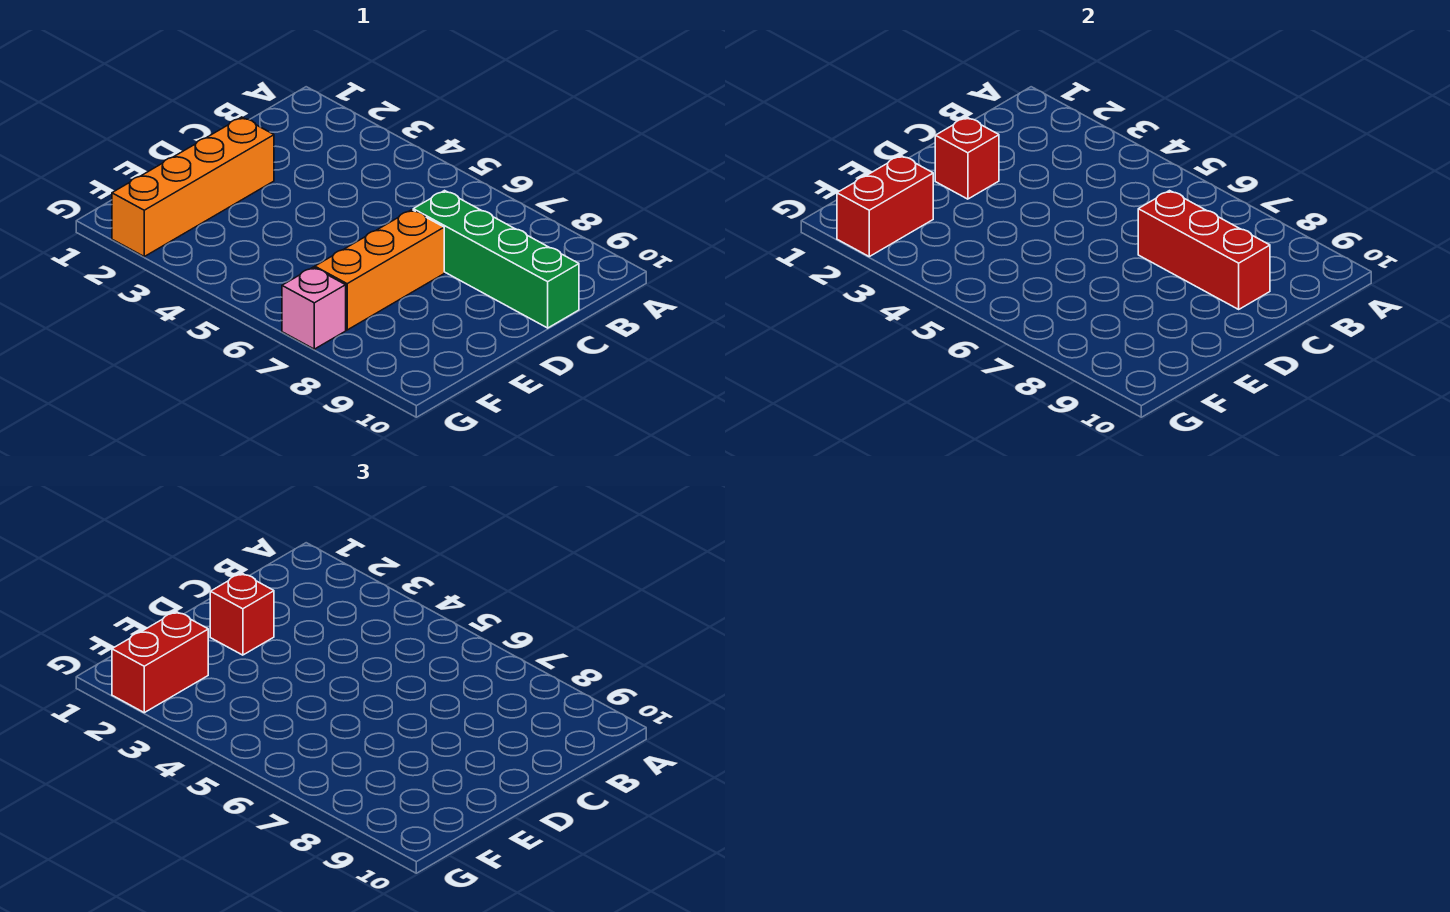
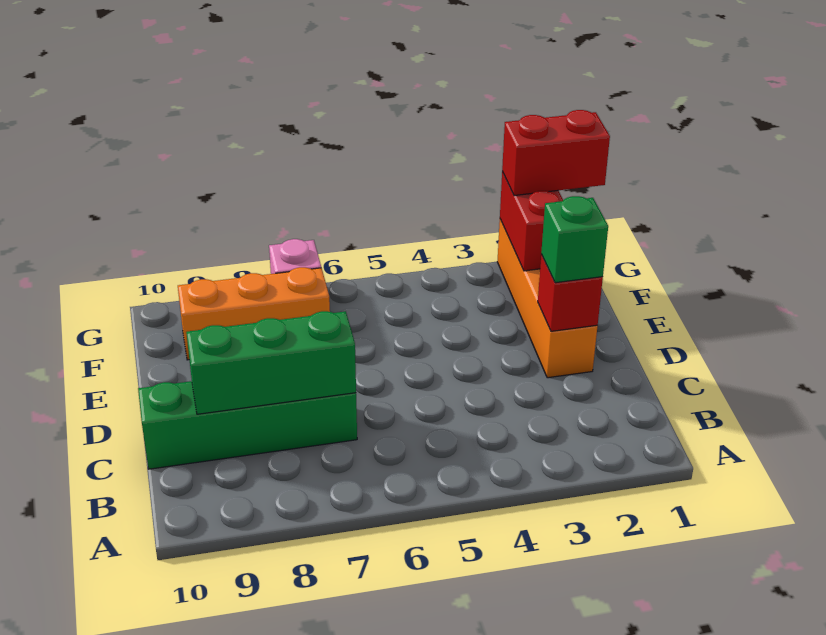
red brick C7:C9 level 2 -> green brick C7:C9 level 2
red brick D2 level 3 -> green brick D2 level 3
orange brick D7:F7 level 1 -> orange brick F7:F9 level 1
red brick F2:G2 level 3 -> red brick G1:G2 level 3

